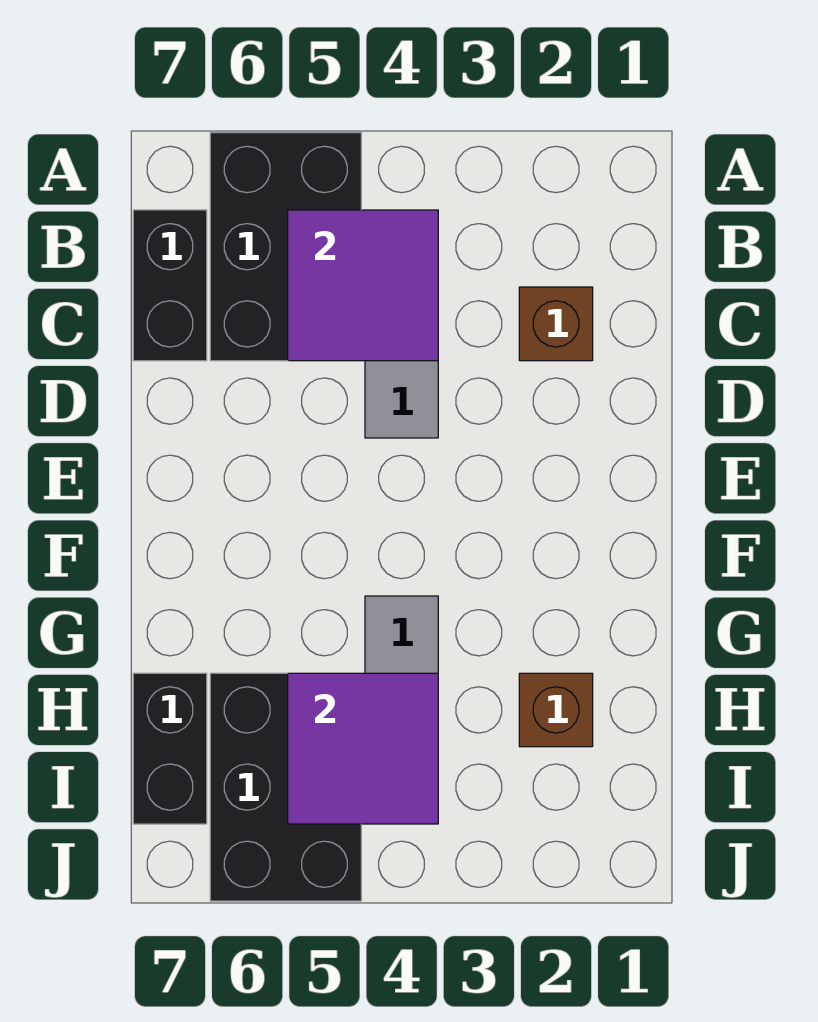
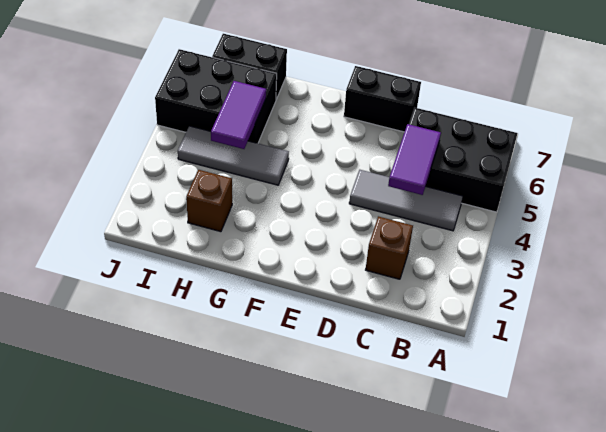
purple tile B4:C5 level 2 -> purple tile C4:C5 level 2
black brick B7:C7 level 1 -> black brick D7:E7 level 1
purple tile H4:I5 level 2 -> purple tile H4:H5 level 2

